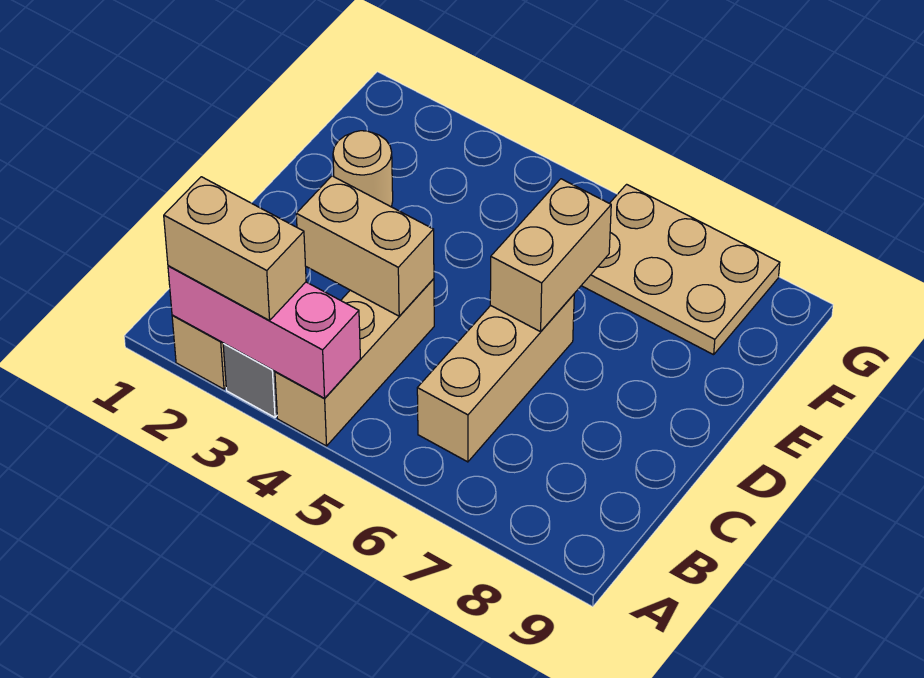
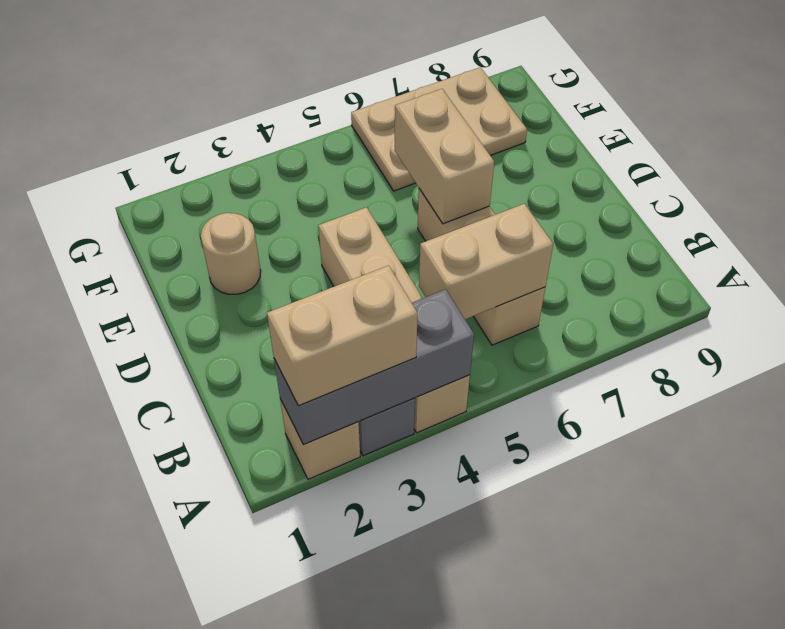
pink brick A2:A4 level 2 -> grey brick A2:A4 level 2
tan brick A4:C4 level 1 -> tan brick A4:D4 level 1
tan brick C3:C4 level 2 -> tan brick B5:B6 level 2

